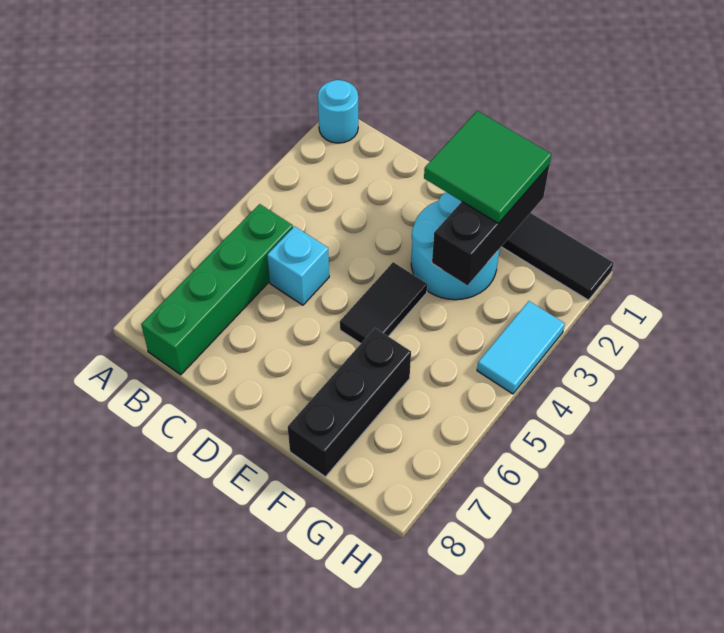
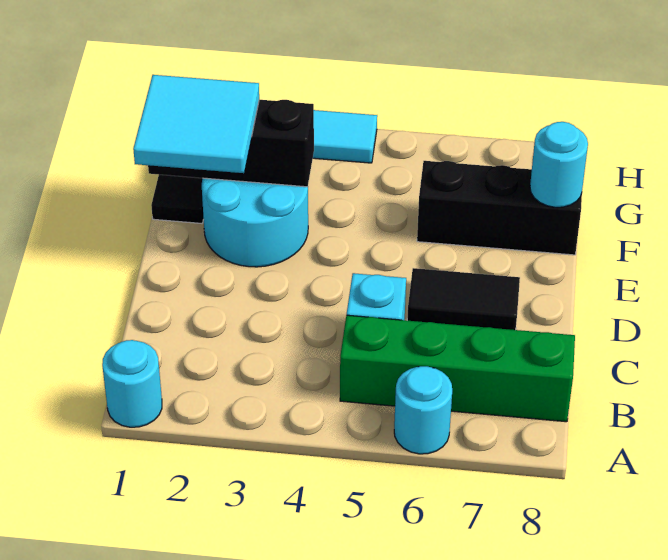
none -> cyan round brick A6 level 1
green tile E1:F2 level 3 -> cyan tile E1:F2 level 3
black tile E4:E5 level 1 -> black tile D6:D7 level 1
none -> cyan round brick F8 level 2

